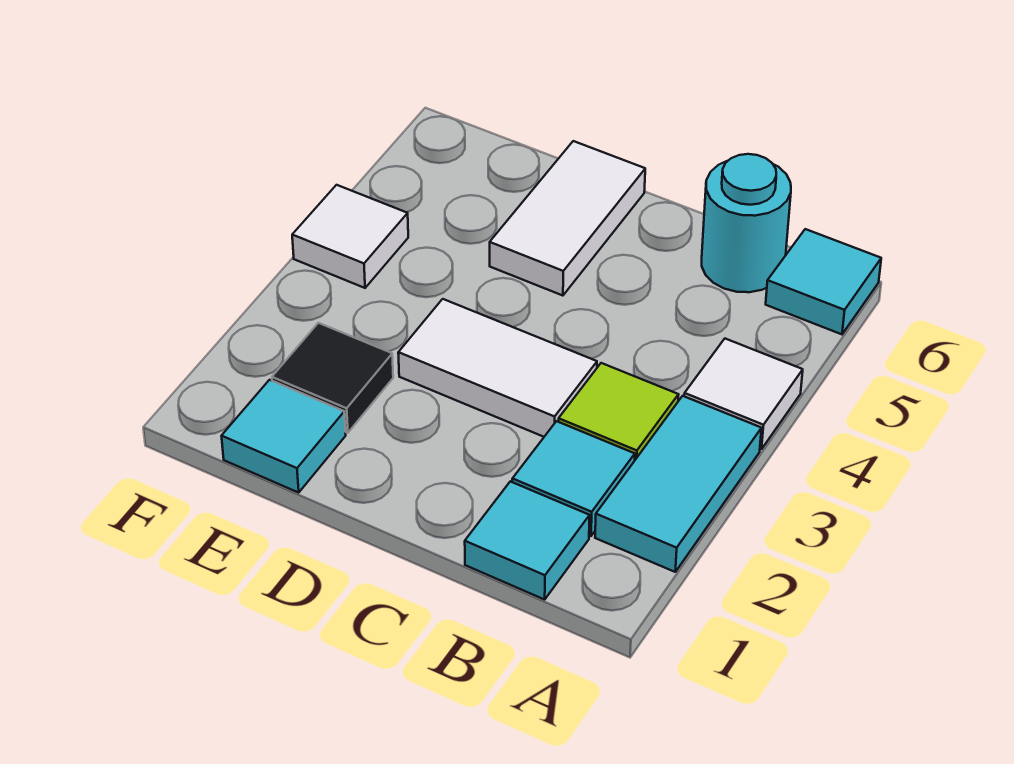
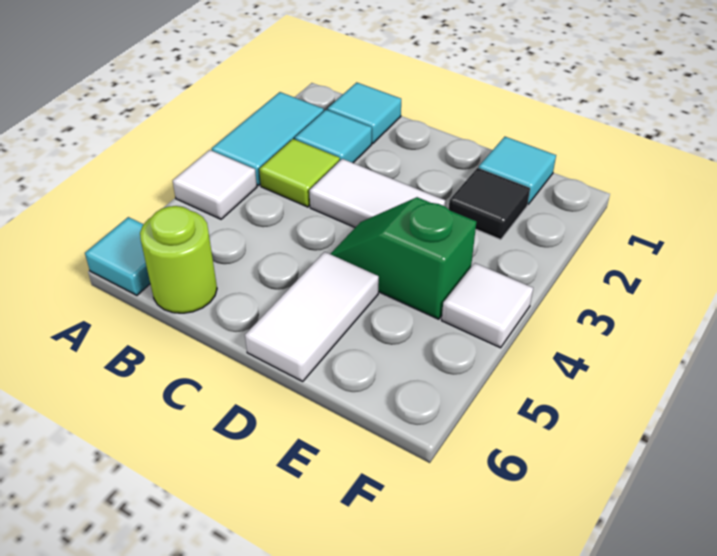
cyan round brick B6 level 1 -> lime round brick B6 level 1
none -> green slope D4:E4 level 1 top E

